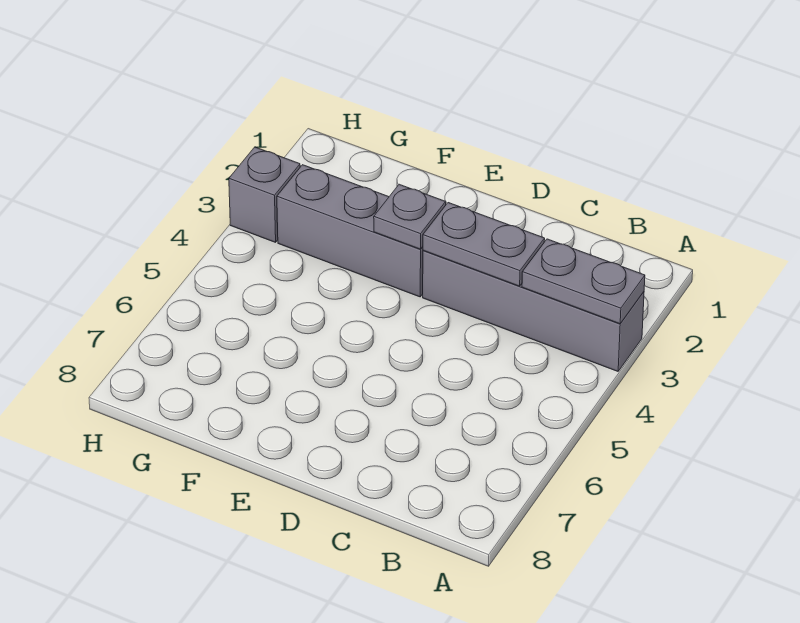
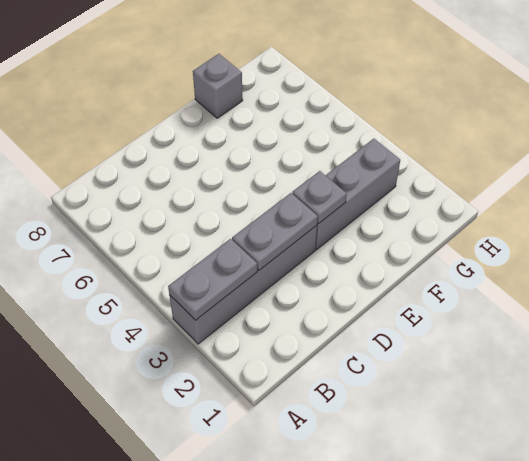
grey brick H3 level 1 -> grey brick F8 level 1

